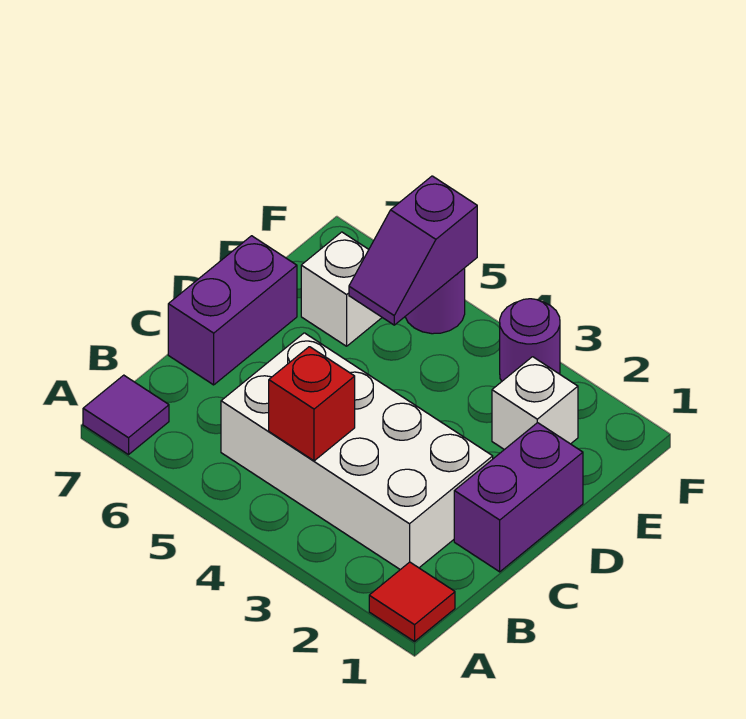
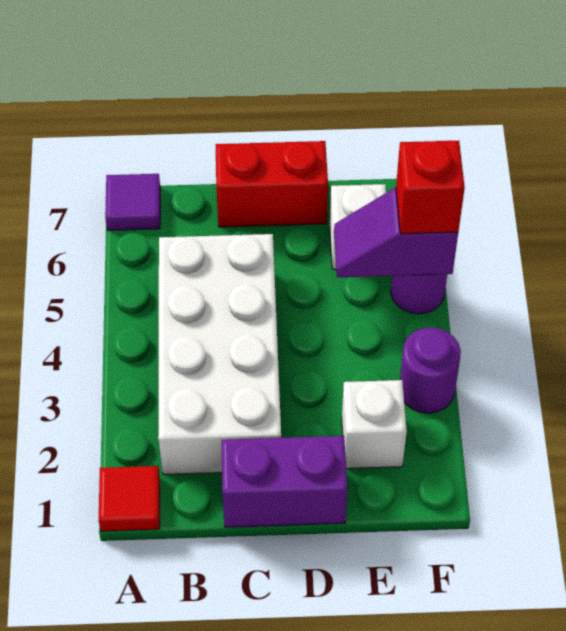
red brick B4 level 2 -> red brick F5 level 3
purple brick C7:D7 level 1 -> red brick C7:D7 level 1

